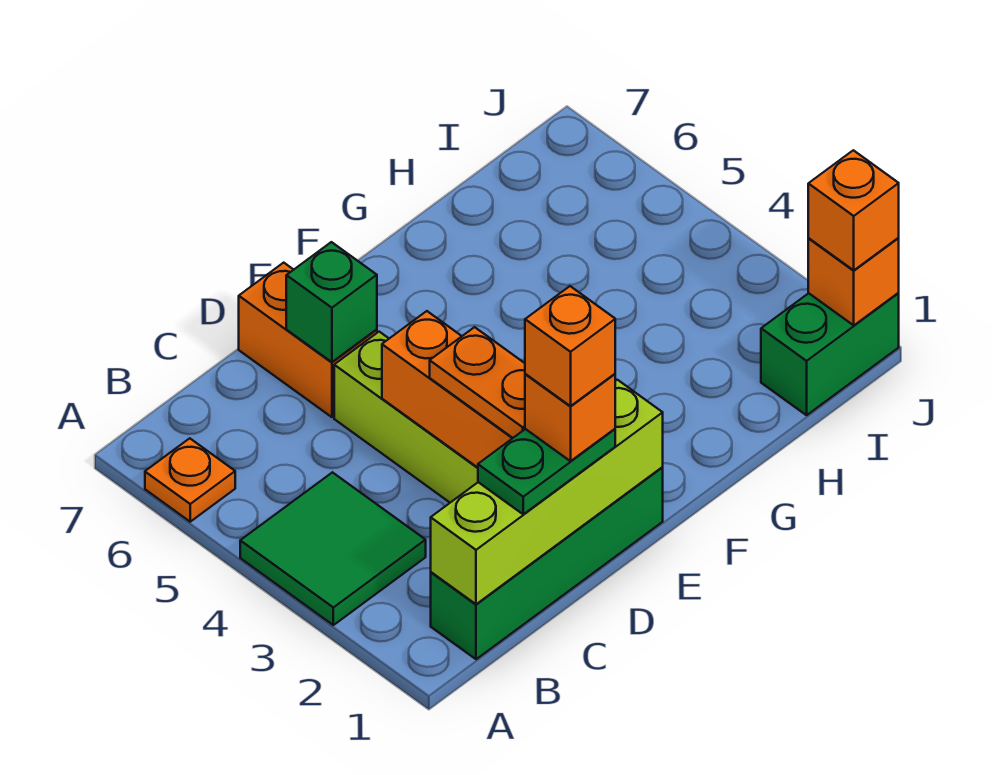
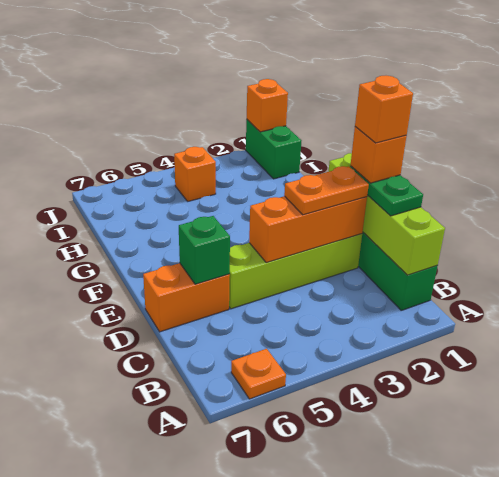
green tile A3:B4 level 1 -> none
orange brick J1 level 3 -> orange brick I4 level 1

